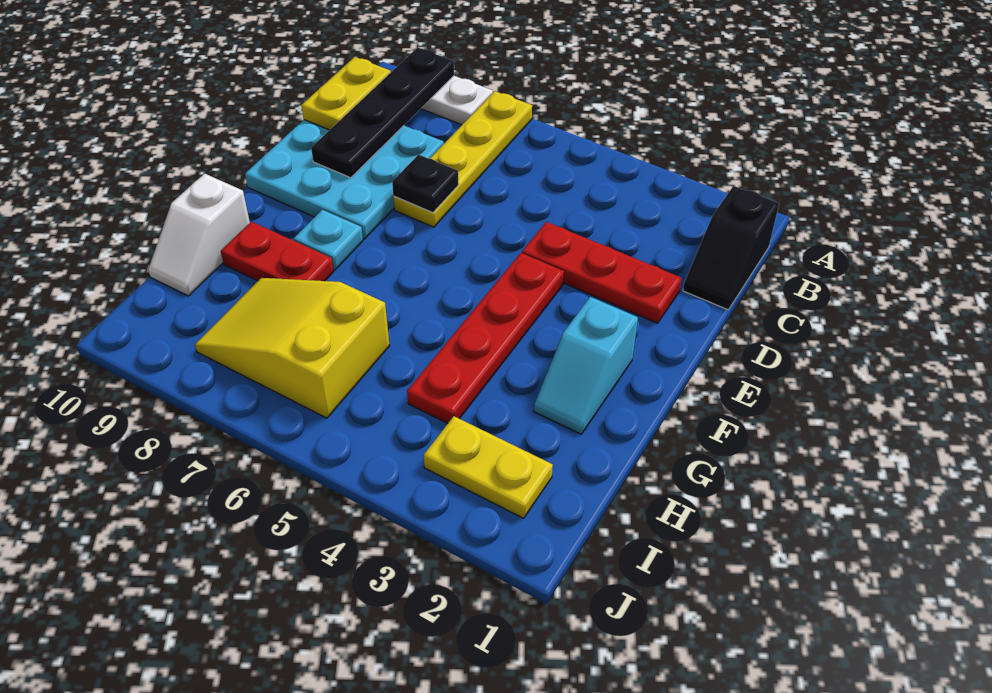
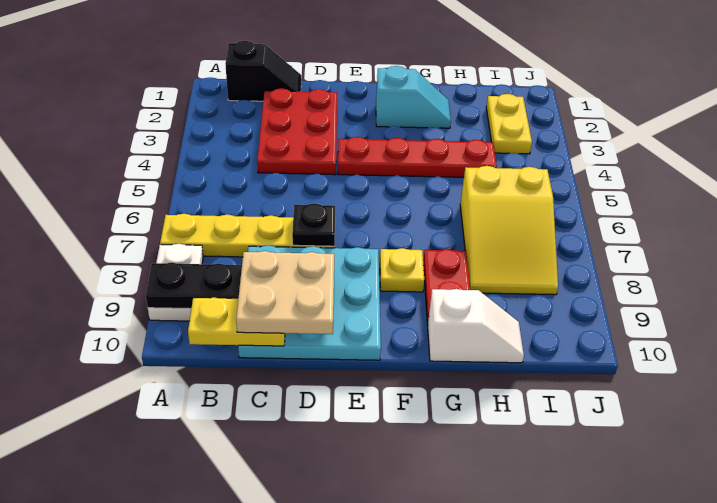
none -> tan plate C9:D10 level 3
red plate D2:D4 level 1 -> red plate C2:D4 level 1
cyan plate F8 level 1 -> yellow plate F8 level 1

